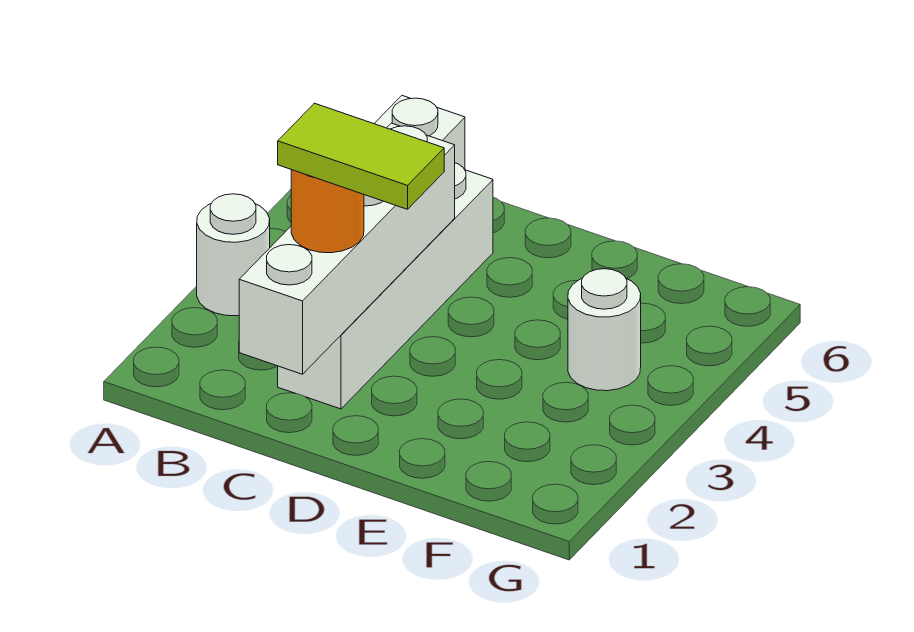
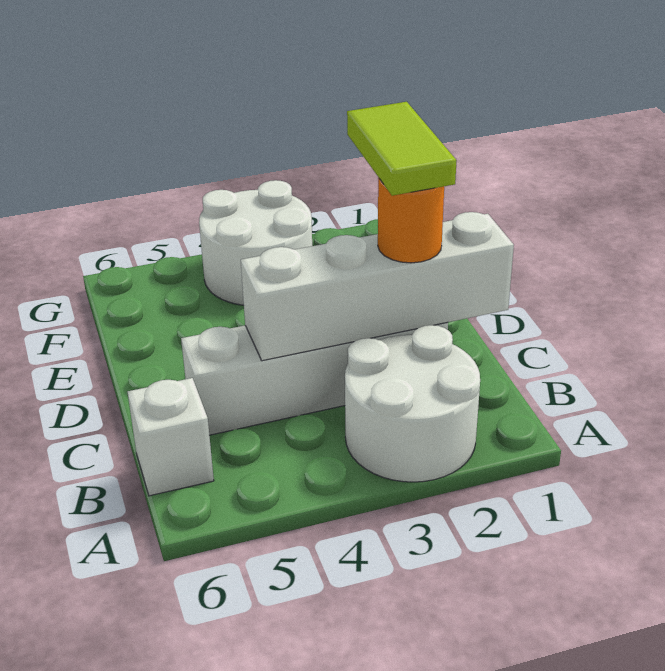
white round brick A3 level 1 -> white round brick A2:B3 level 1
white round brick F4 level 1 -> white round brick F3:G4 level 1

